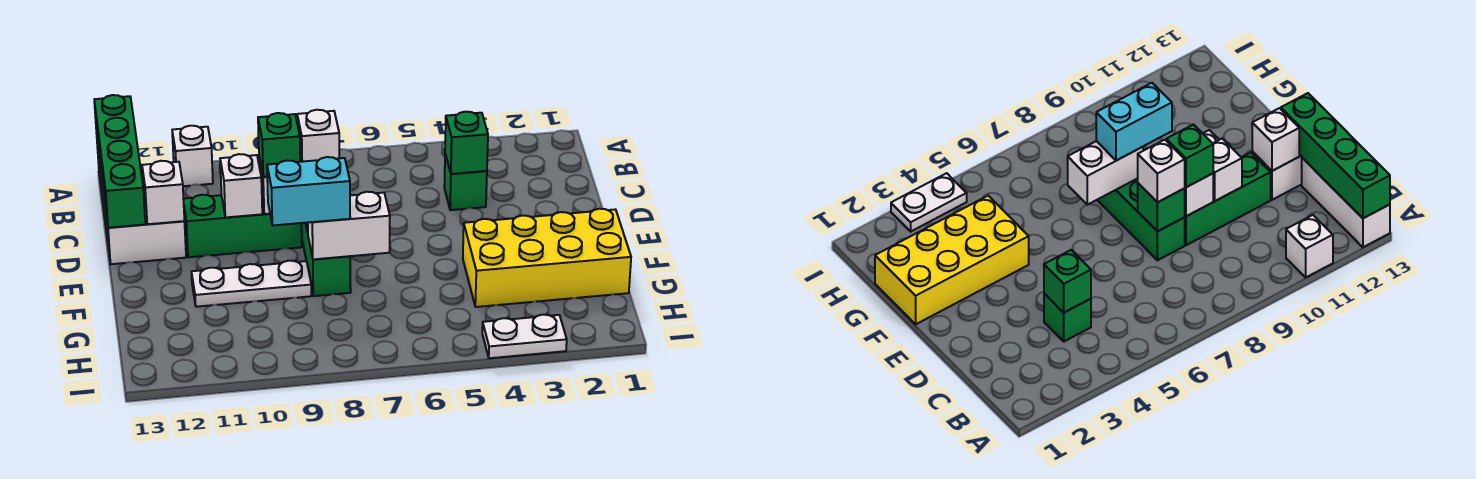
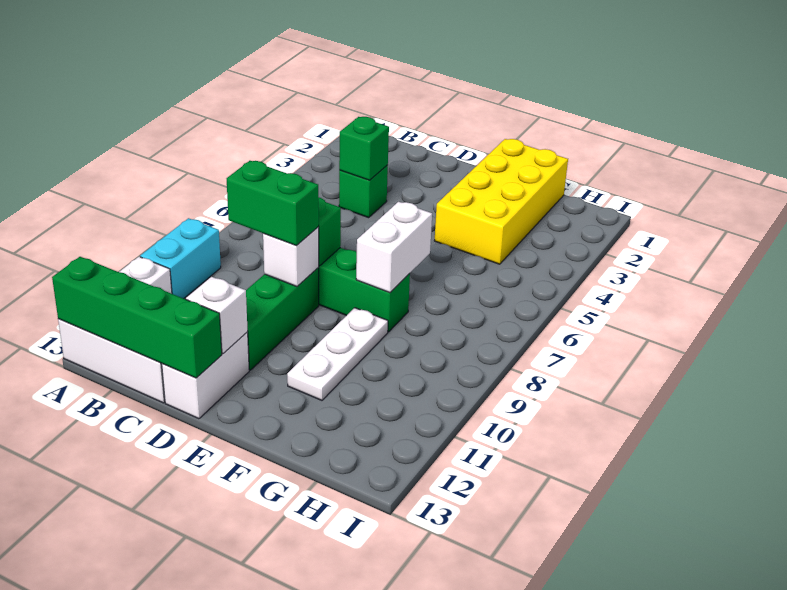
white brick D8 level 3 -> none
green brick D9 level 3 -> green brick C9:D9 level 3
white brick D10 level 2 -> none
cyan brick F8:F9 level 3 -> cyan brick A9:A10 level 1
white plate I3:I4 level 1 -> none

